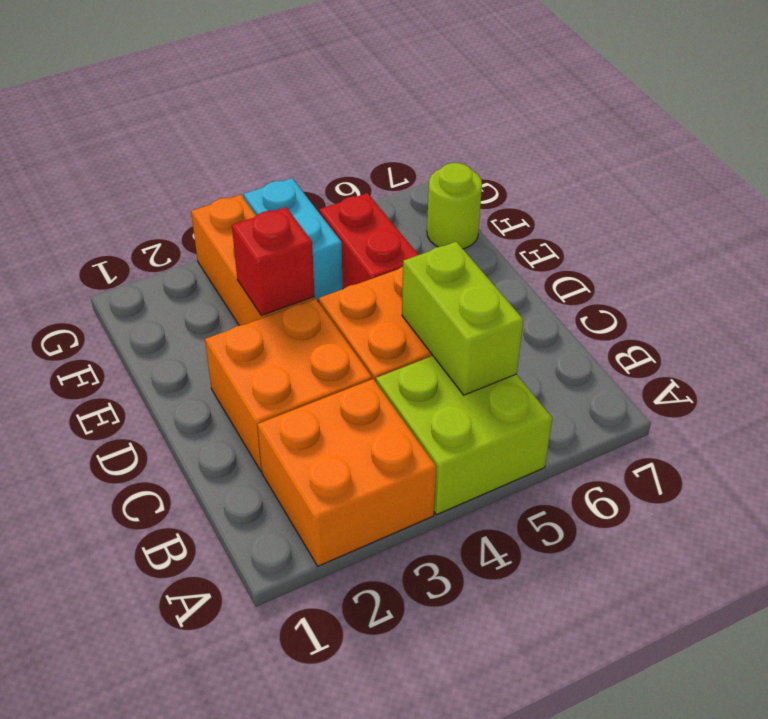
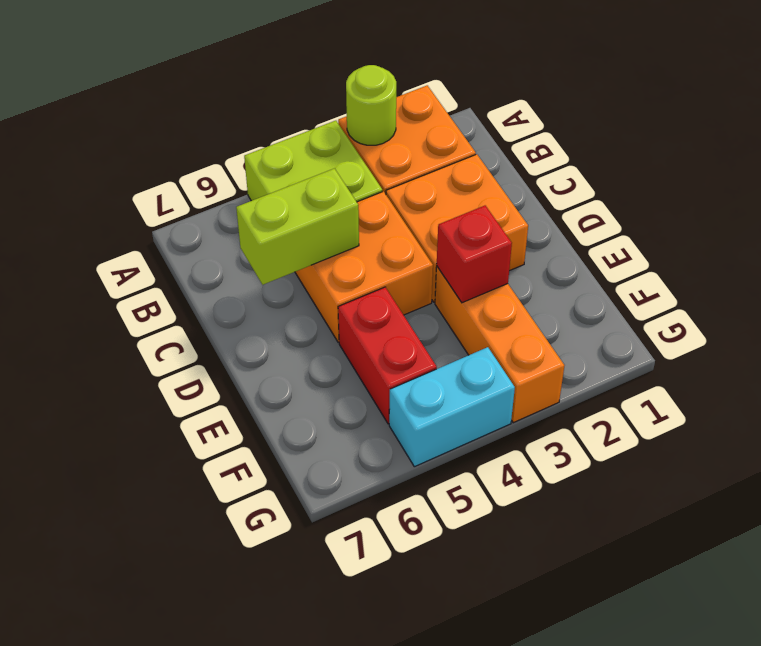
lime brick B5:C5 level 2 -> lime brick C5:C6 level 2
cyan brick F4:G4 level 1 -> cyan brick G4:G5 level 1
lime round brick F7 level 1 -> lime round brick A3 level 2

